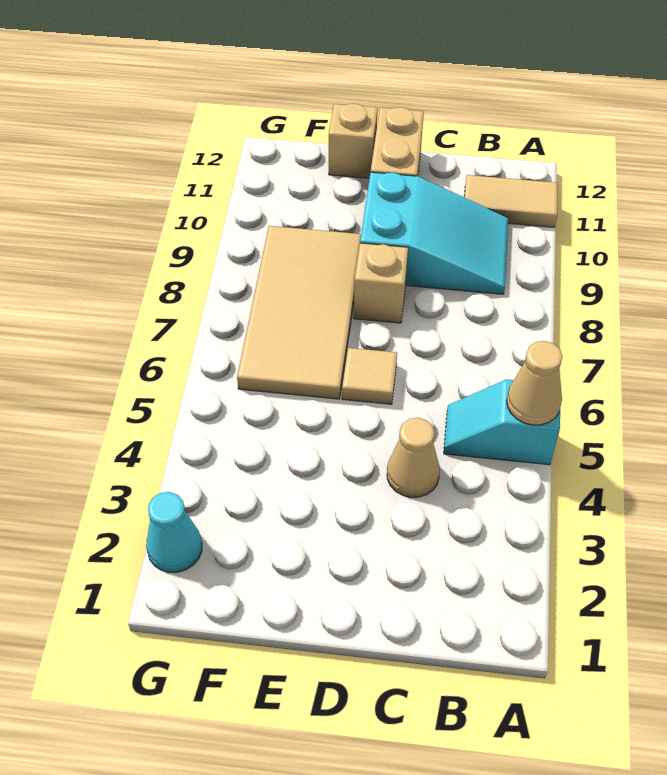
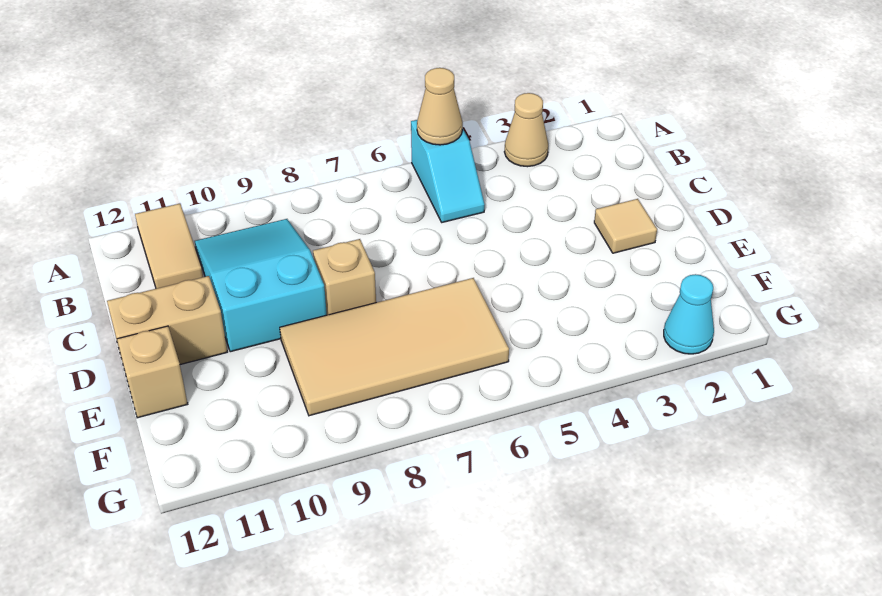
tan cone C4 level 1 -> tan cone A3 level 1
tan tile D6 level 1 -> tan tile D2 level 1

